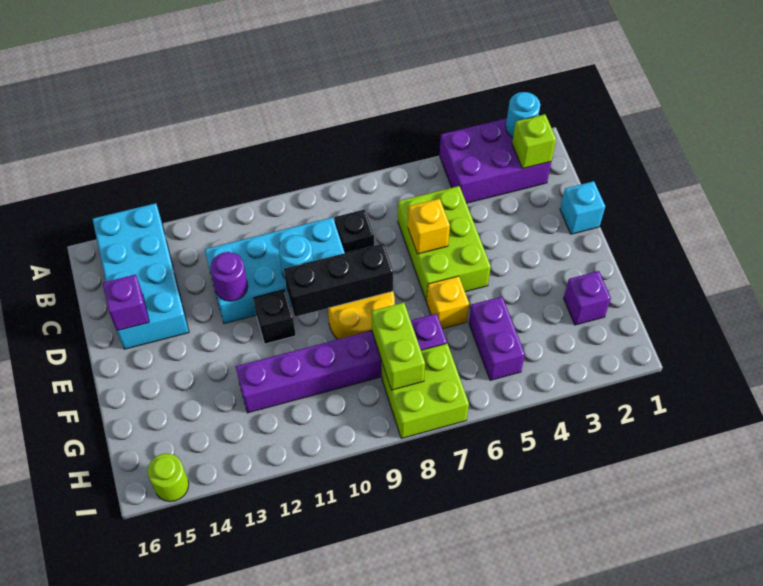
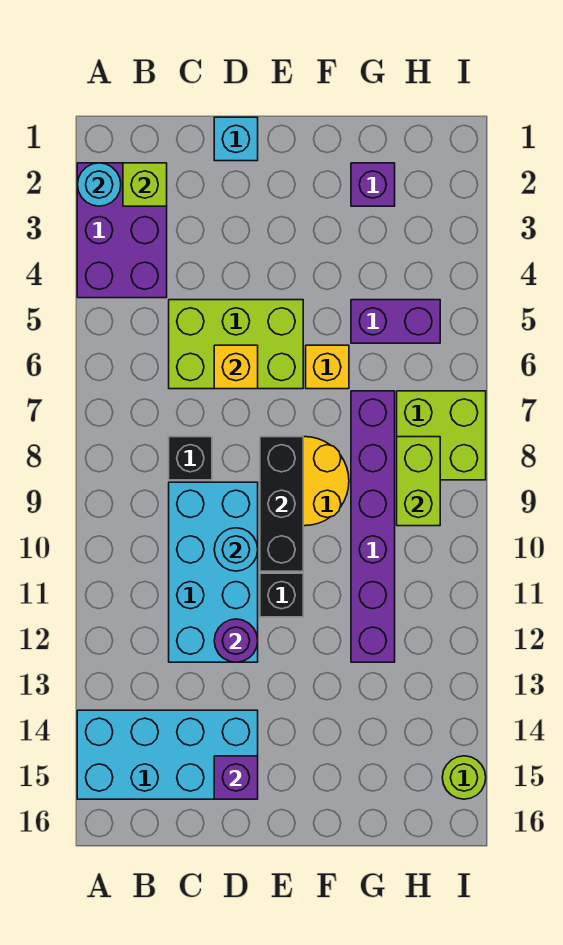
lime brick G8:H8 level 2 -> lime brick H8:H9 level 2

